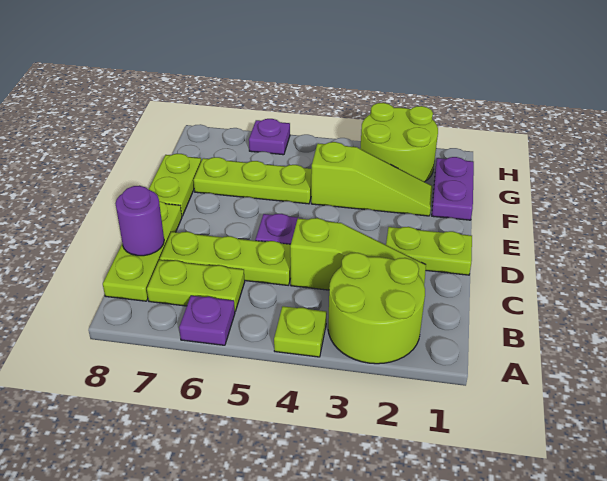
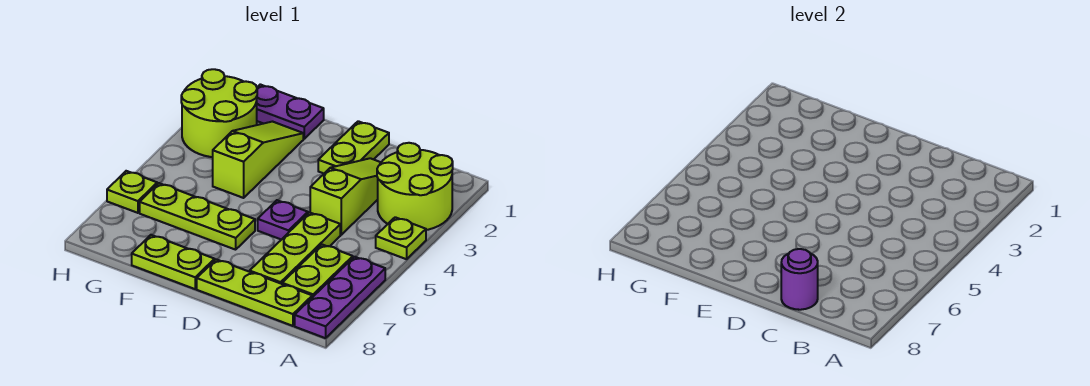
purple plate A6 level 1 -> purple plate A6:A8 level 1
lime plate F5:F7 level 1 -> lime plate E6:G6 level 1
purple plate H6 level 1 -> lime plate H6 level 1

